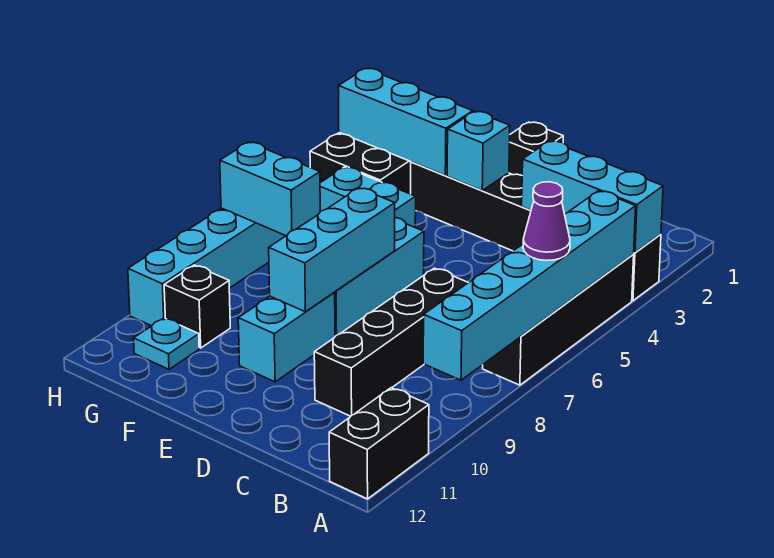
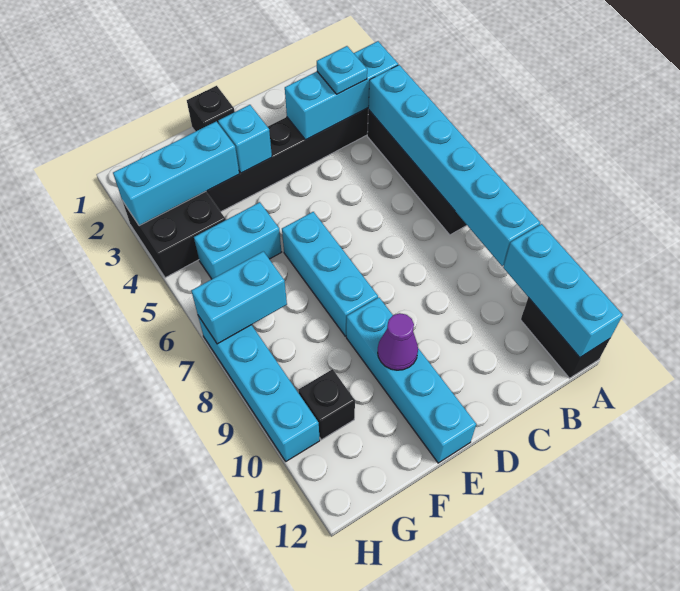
purple cone A6 level 3 -> purple cone E10 level 2
black brick C7:C10 level 1 -> none
cyan brick E7:E9 level 2 -> cyan brick A10:A12 level 2
cyan brick E9:E10 level 1 -> cyan brick E9:E12 level 1
cyan plate G11 level 1 -> cyan plate B3 level 3

